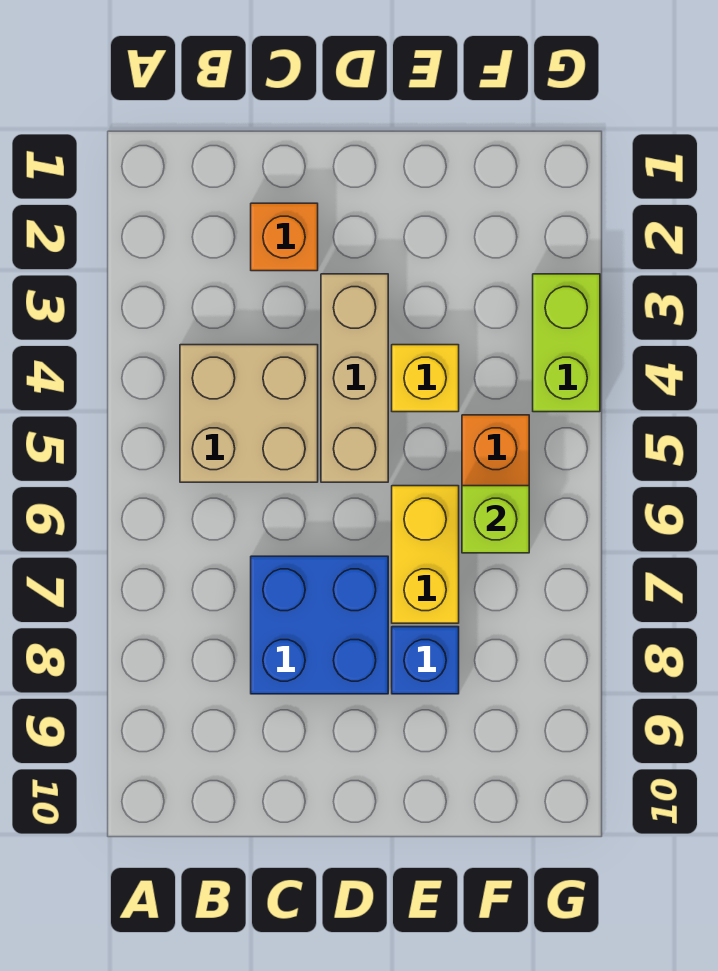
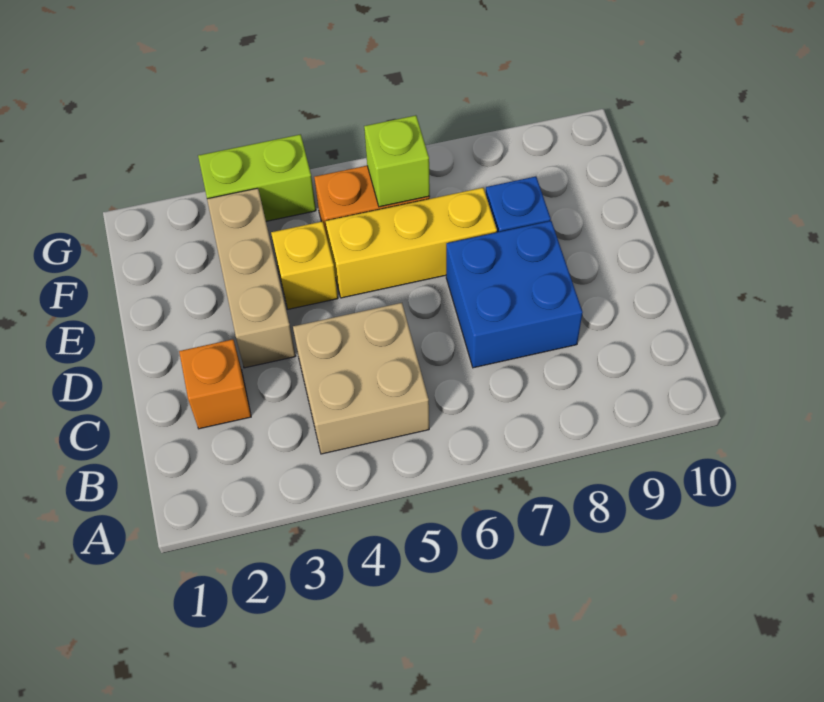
tan brick D3:D5 level 1 -> tan brick D3:F3 level 1
yellow brick E6:E7 level 1 -> yellow brick E5:E7 level 1

